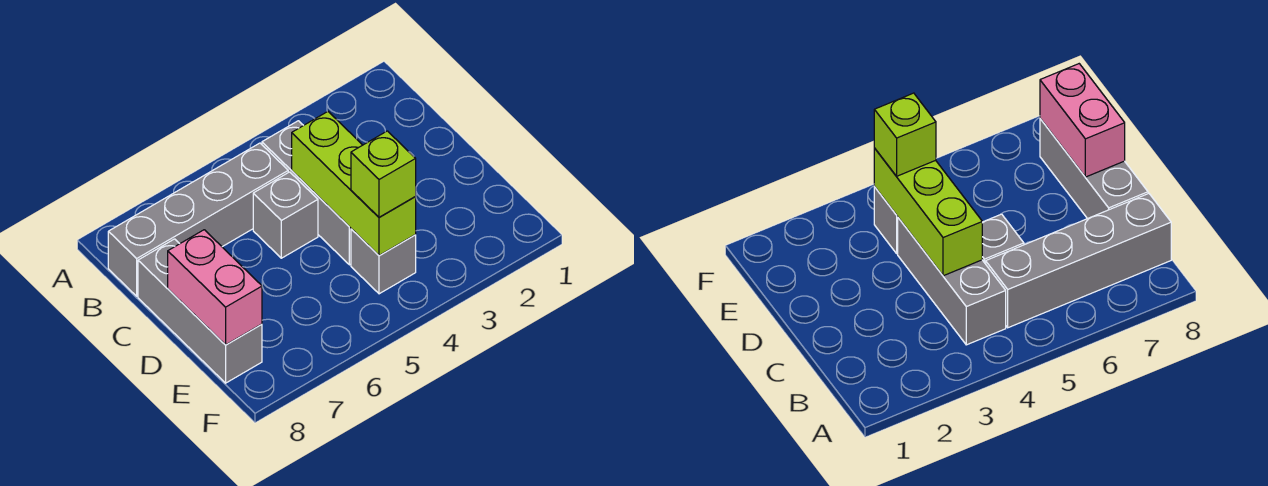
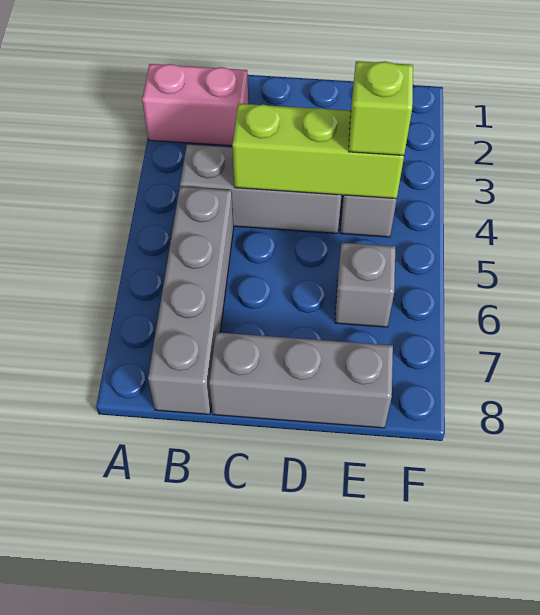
grey brick C5 level 1 -> grey brick E6 level 1
pink brick D8:E8 level 2 -> pink brick A2:B2 level 1

